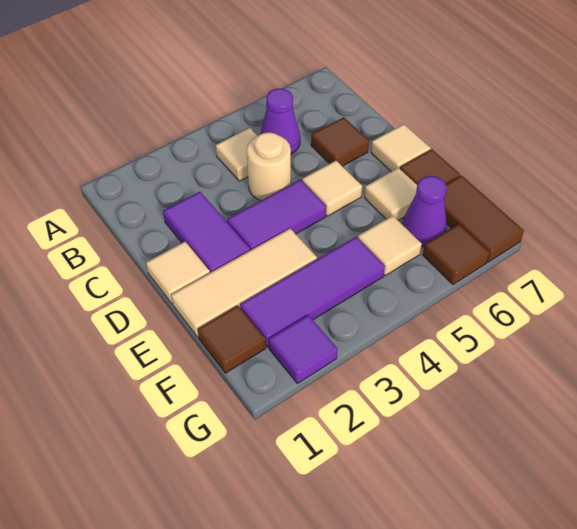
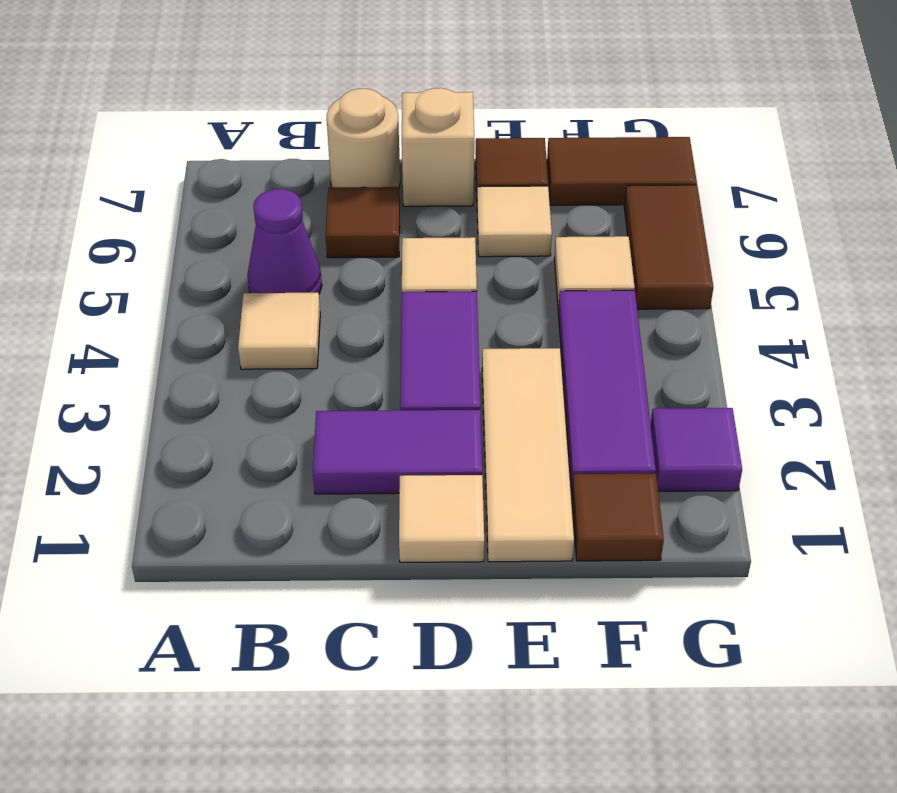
tan round brick C4 level 1 -> tan round brick C7 level 1
tan tile D7 level 1 -> tan brick D7 level 1
purple cone F6 level 1 -> none
brown tile G6 level 1 -> brown tile G5:G6 level 1

